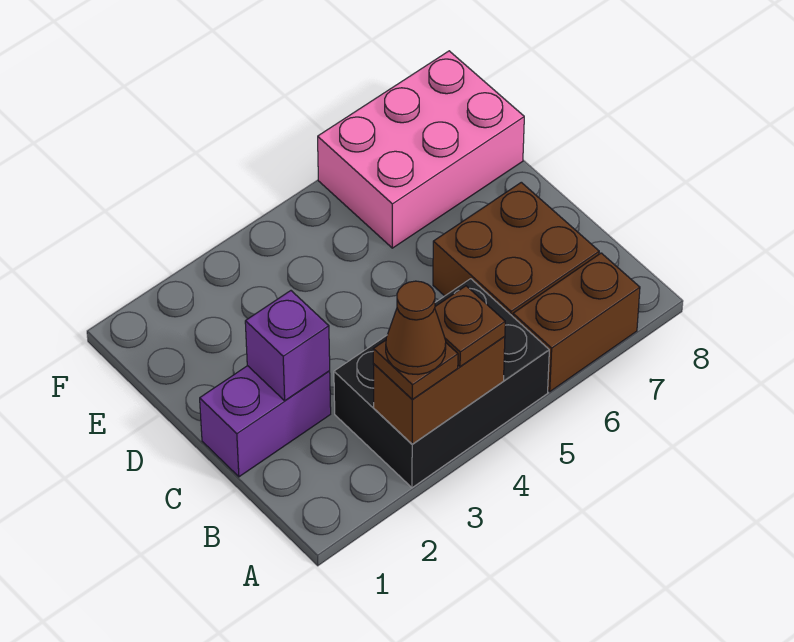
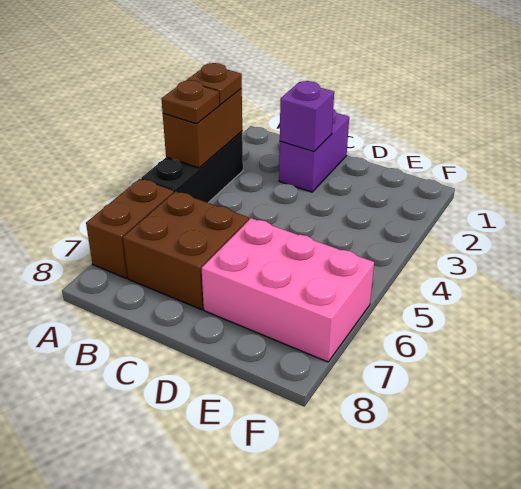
black brick A3:B5 level 1 -> black brick A3:A5 level 1
brown cone A3 level 4 -> none
pink brick E6:F8 level 1 -> pink brick D6:F7 level 1

